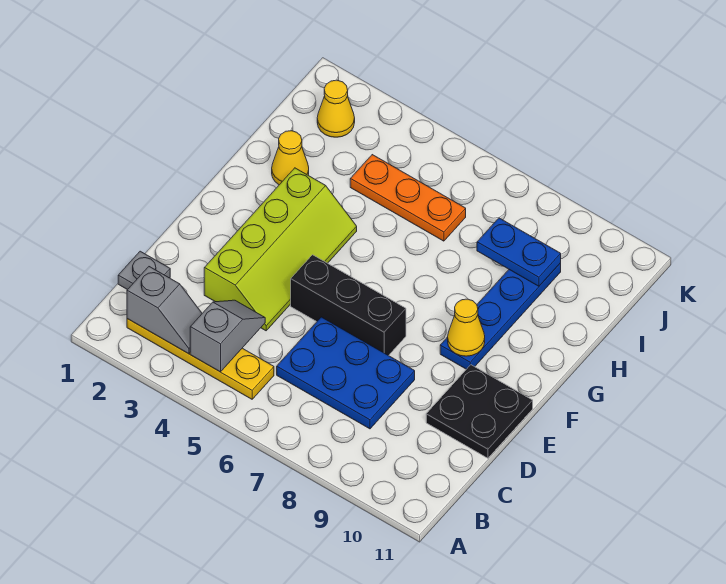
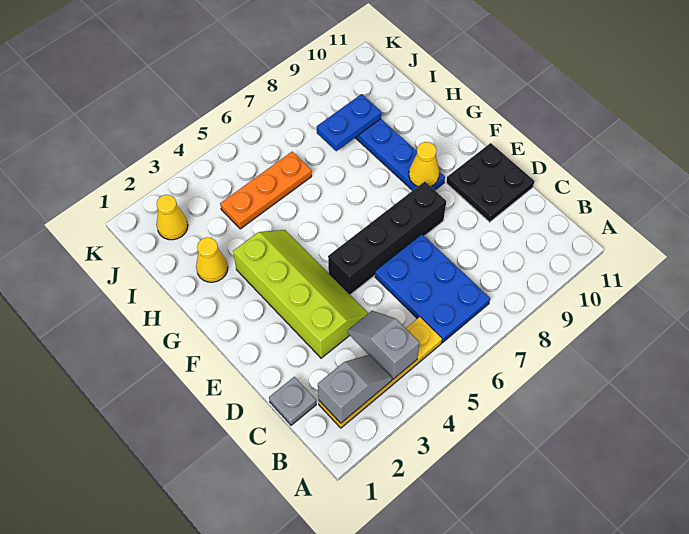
blue plate C6:D8 level 1 -> blue plate B6:D7 level 1
black brick E5:E7 level 1 -> black brick E5:E8 level 1

